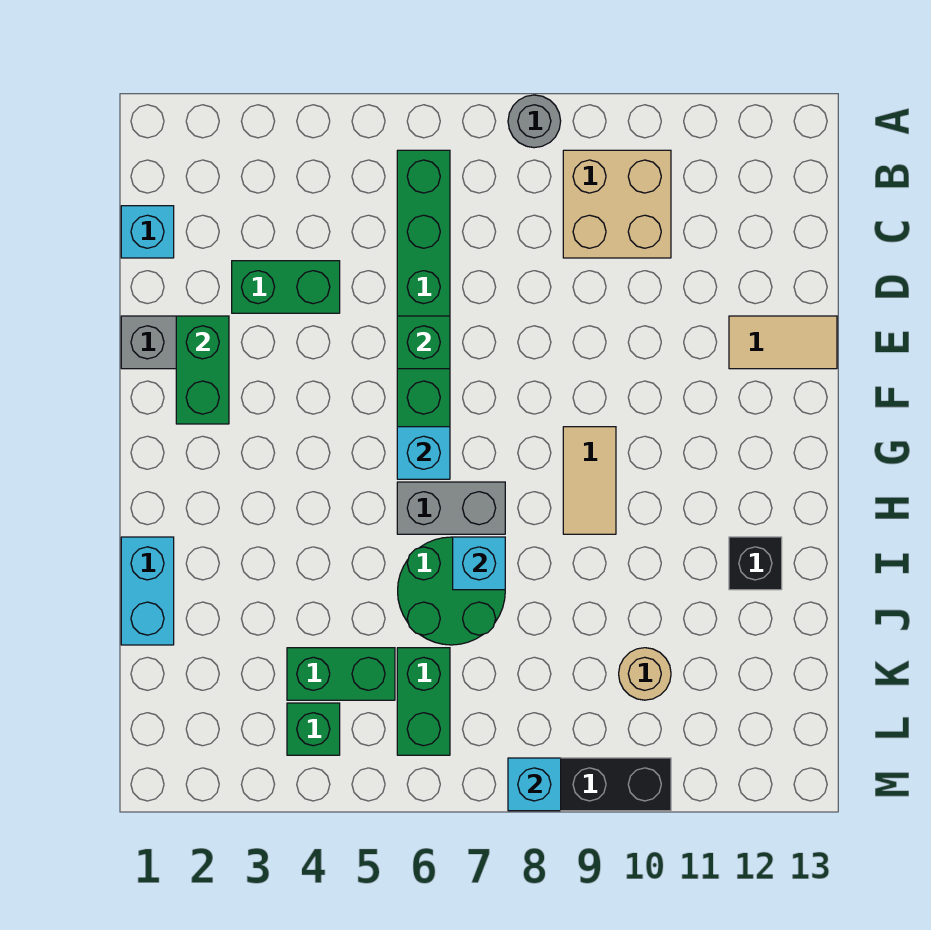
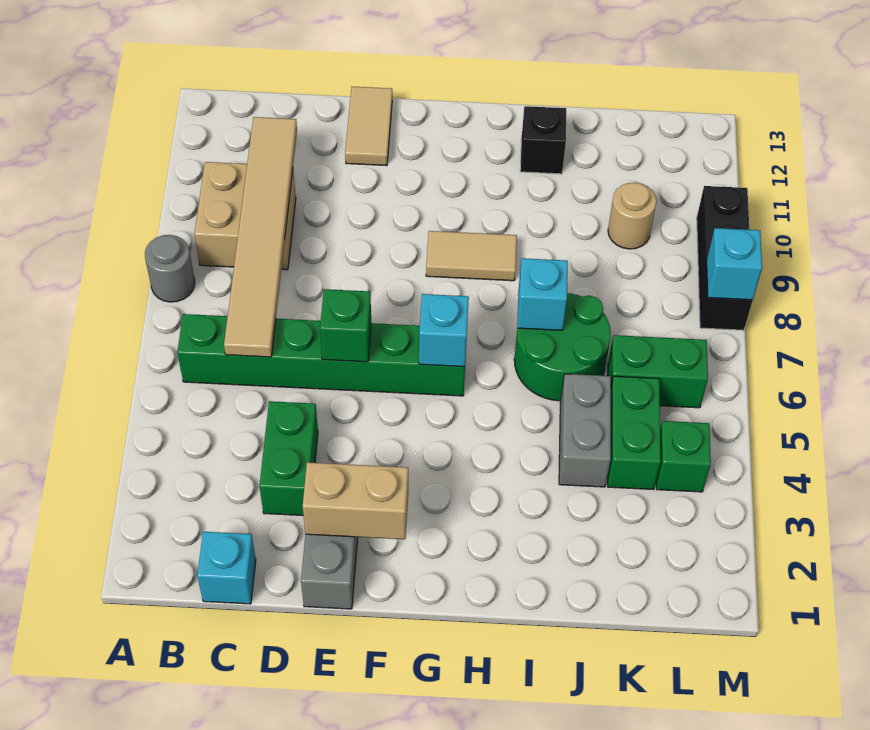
none -> tan tile C6:C11 level 2
green brick E2:F2 level 2 -> tan brick E2:F2 level 2
grey brick H6:H7 level 1 -> grey brick J4:J5 level 1
cyan brick I1:J1 level 1 -> none

